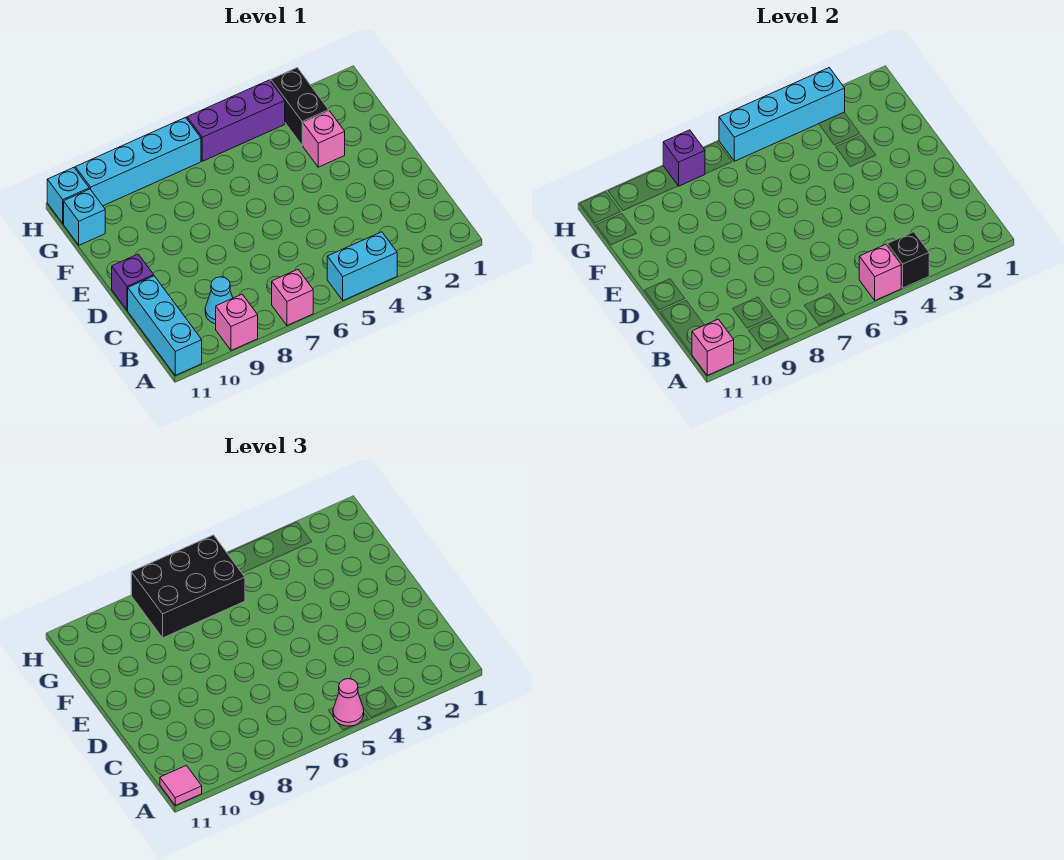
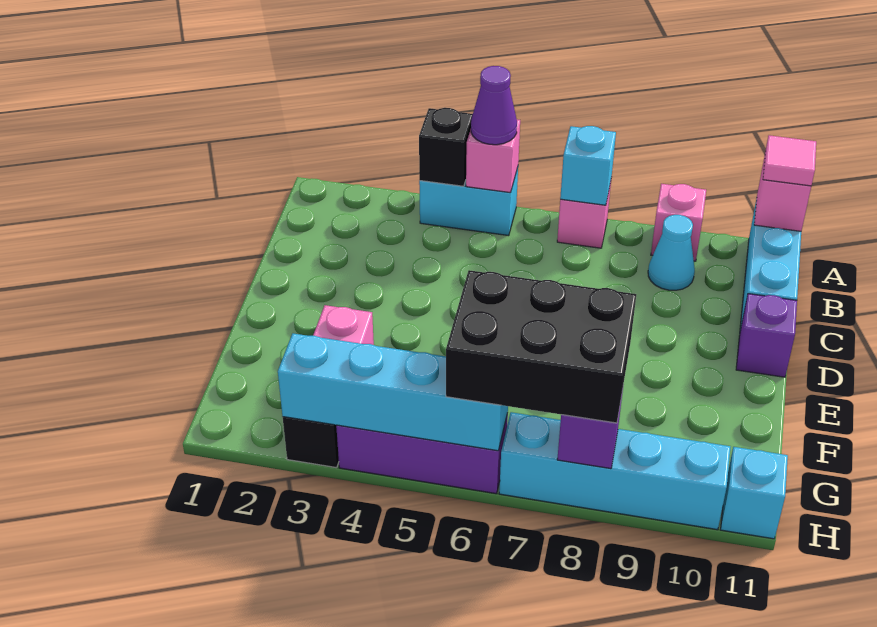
pink cone A5 level 3 -> purple cone A5 level 3
cyan brick G11 level 1 -> cyan brick A7 level 2

